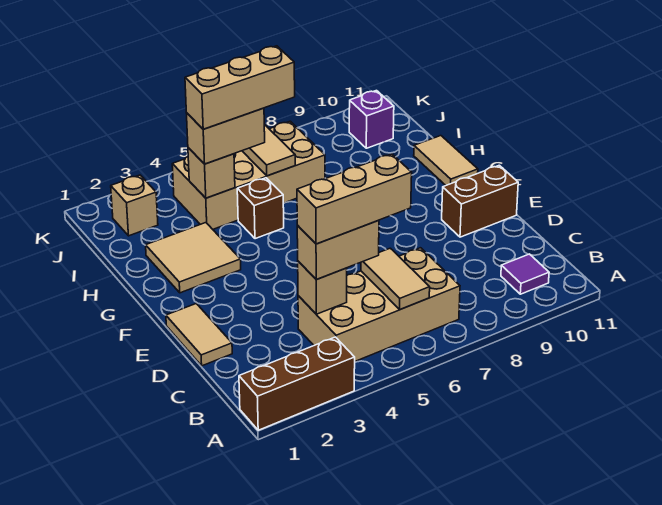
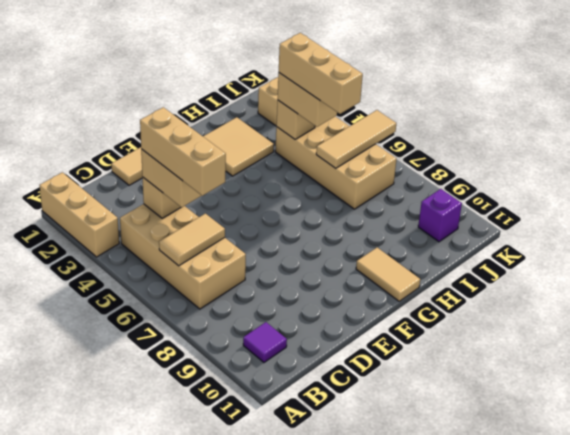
brown brick A1:A3 level 1 -> tan brick A1:A3 level 1
brown brick E10:E11 level 1 -> none
tan tile G11:H11 level 1 -> tan tile G10:G11 level 1
brown brick H5 level 1 -> none

